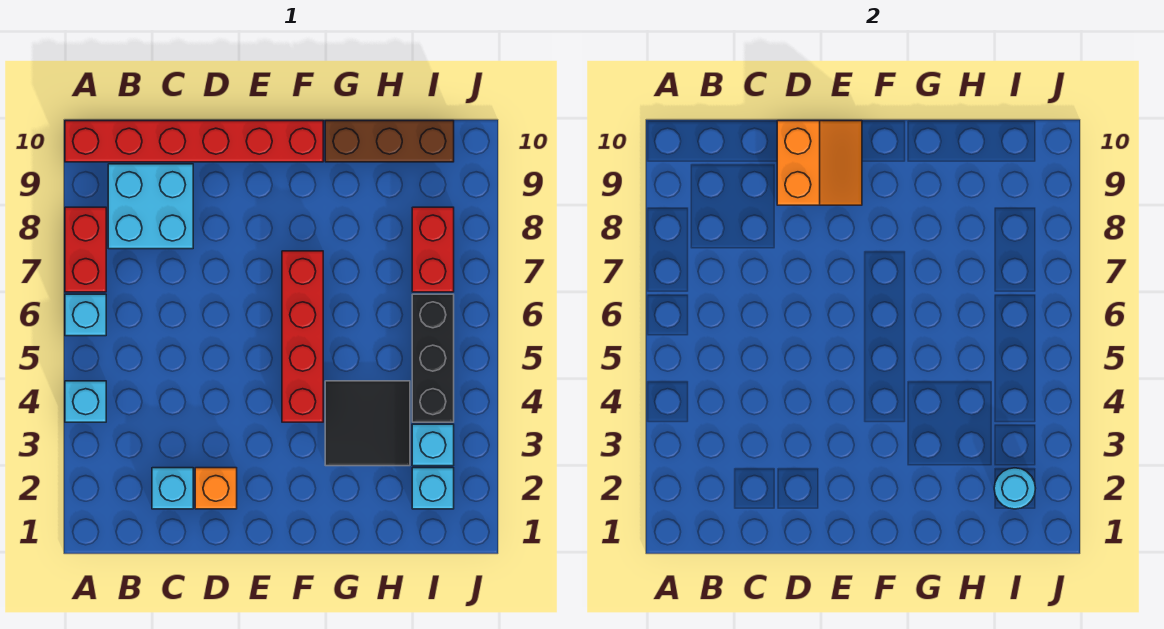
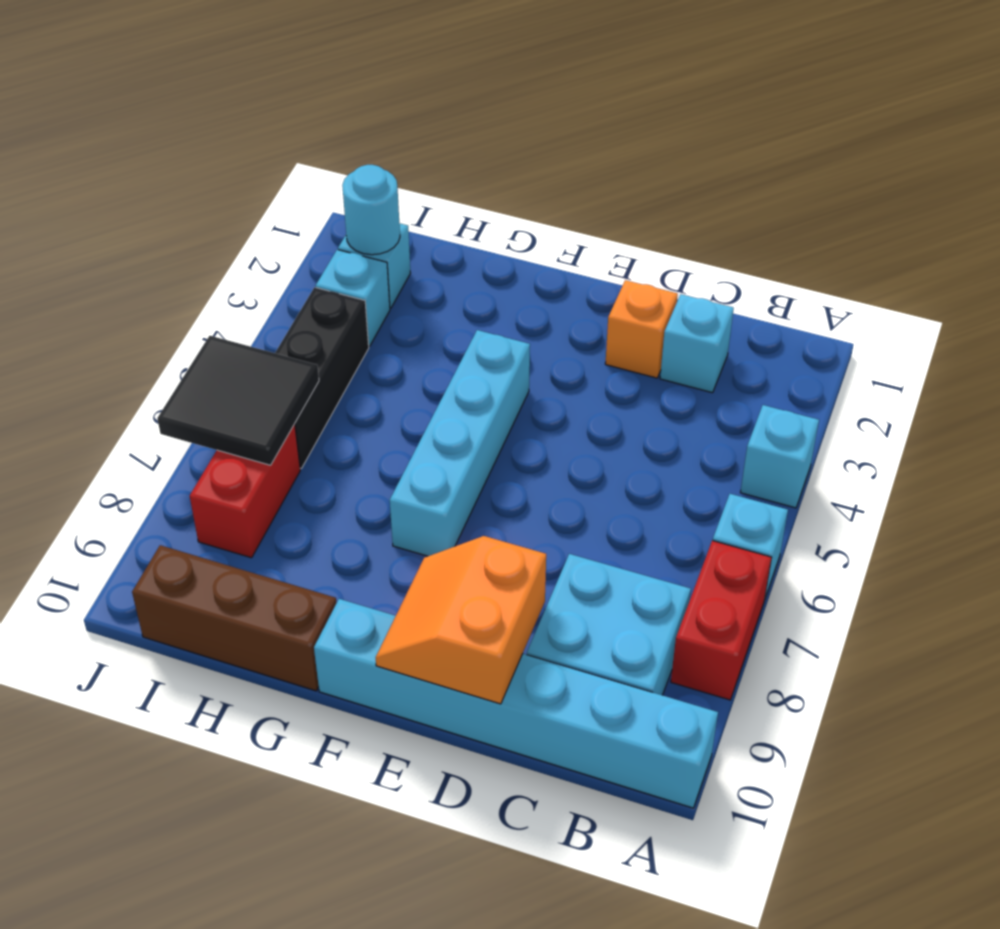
red brick A10:F10 level 1 -> cyan brick A10:F10 level 1
red brick F4:F7 level 1 -> cyan brick F4:F7 level 1
black tile G3:H4 level 1 -> black tile I6:J7 level 2

